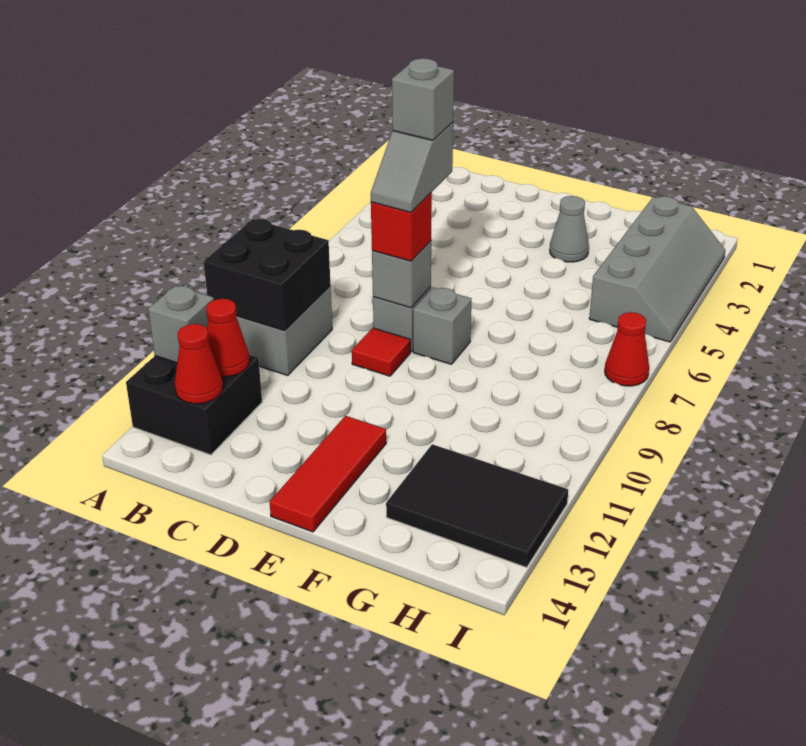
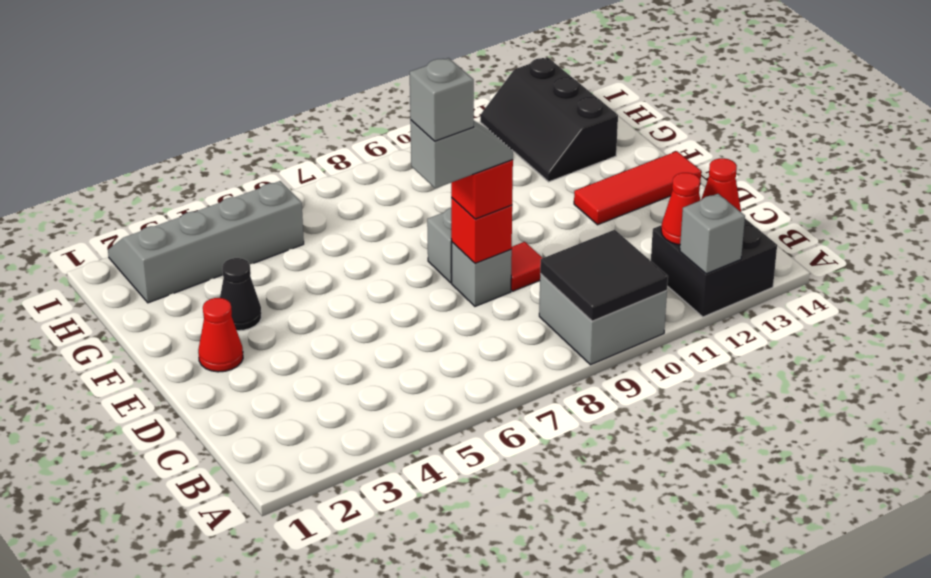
black brick A9:B10 level 2 -> black tile A9:B10 level 2
grey brick D8 level 2 -> red brick D8 level 2
grey cone F3 level 1 -> black cone F3 level 1
black tile G12:I13 level 1 -> black slope G12:I13 level 1 top 13
red cone I7 level 1 -> red cone E2 level 1

